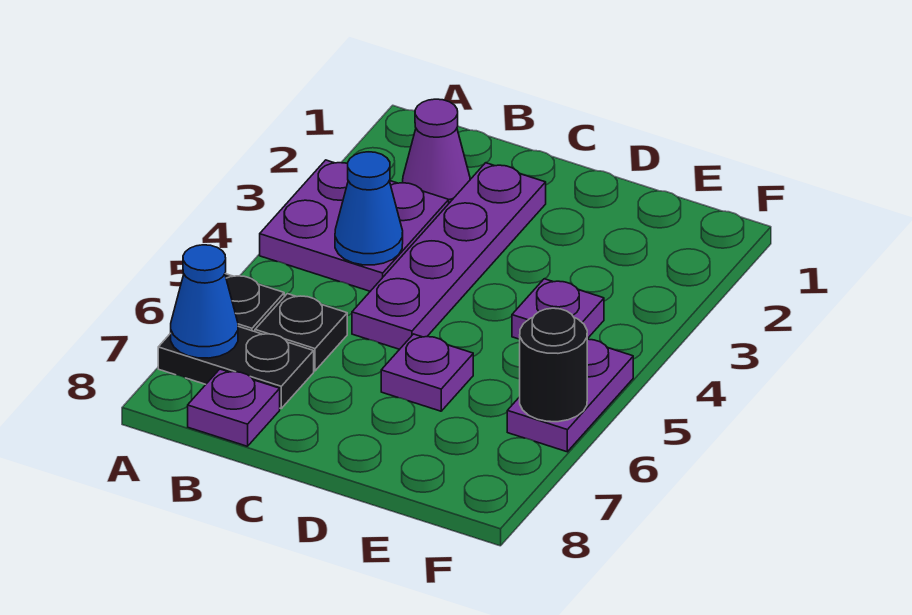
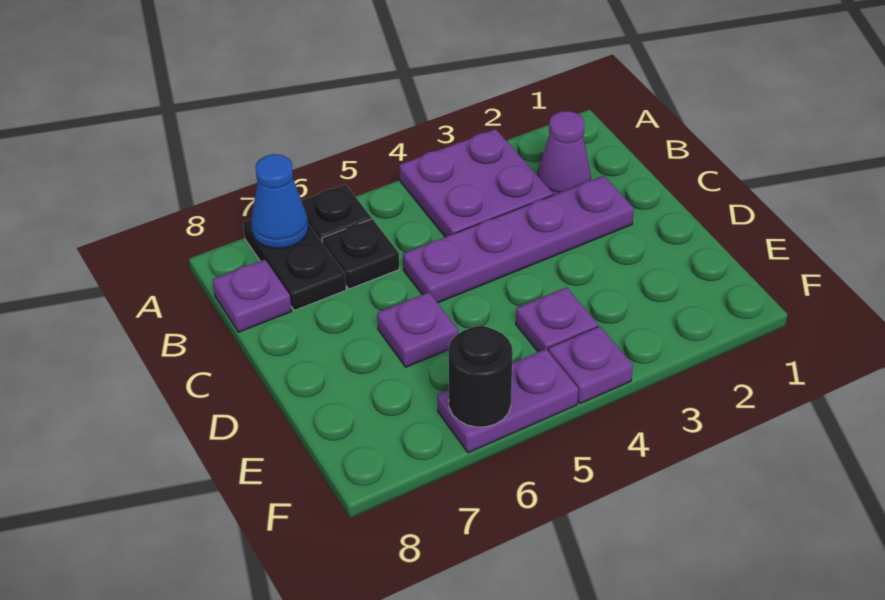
blue cone B4 level 2 -> none
none -> purple plate F4 level 1

